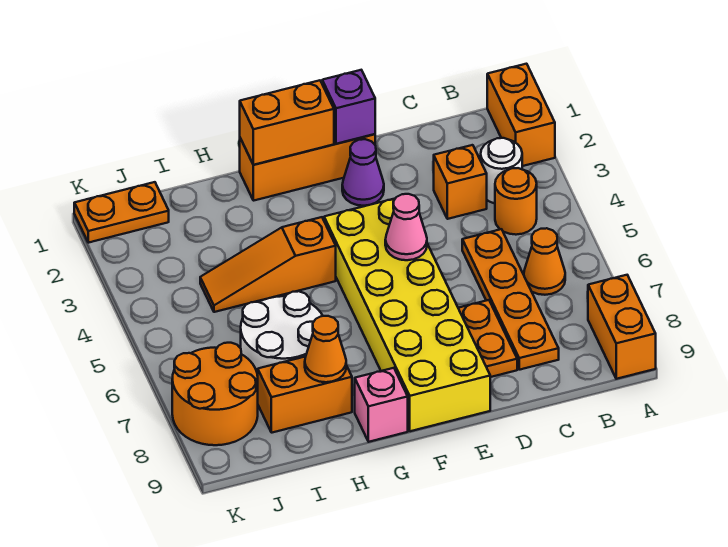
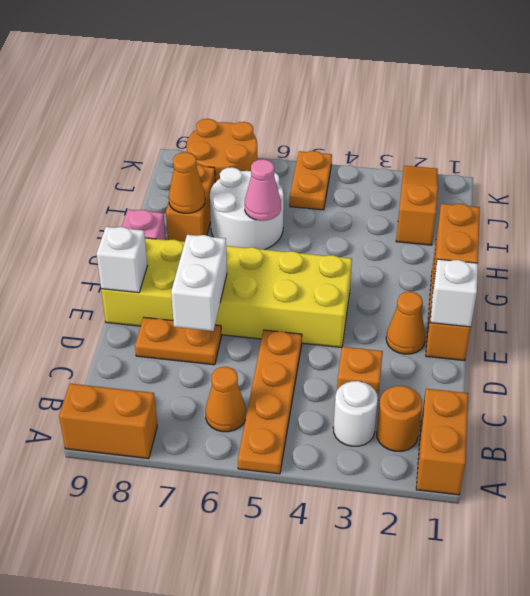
orange brick A1:A2 level 1 -> orange brick A1:B1 level 1
orange round brick B4 level 1 -> orange round brick B2 level 1
orange plate C5:C8 level 1 -> orange plate A5:D5 level 1
none -> white brick D7:E7 level 2
purple brick E1 level 2 -> white brick E1 level 2
purple cone E2 level 1 -> orange cone E2 level 1
pink cone E5 level 2 -> pink cone H6 level 2
none -> white brick E9 level 2
orange slope G4:I4 level 1 top G -> orange slope I2:K2 level 1 top I
orange plate J1:K1 level 1 -> orange plate J5:K5 level 1

